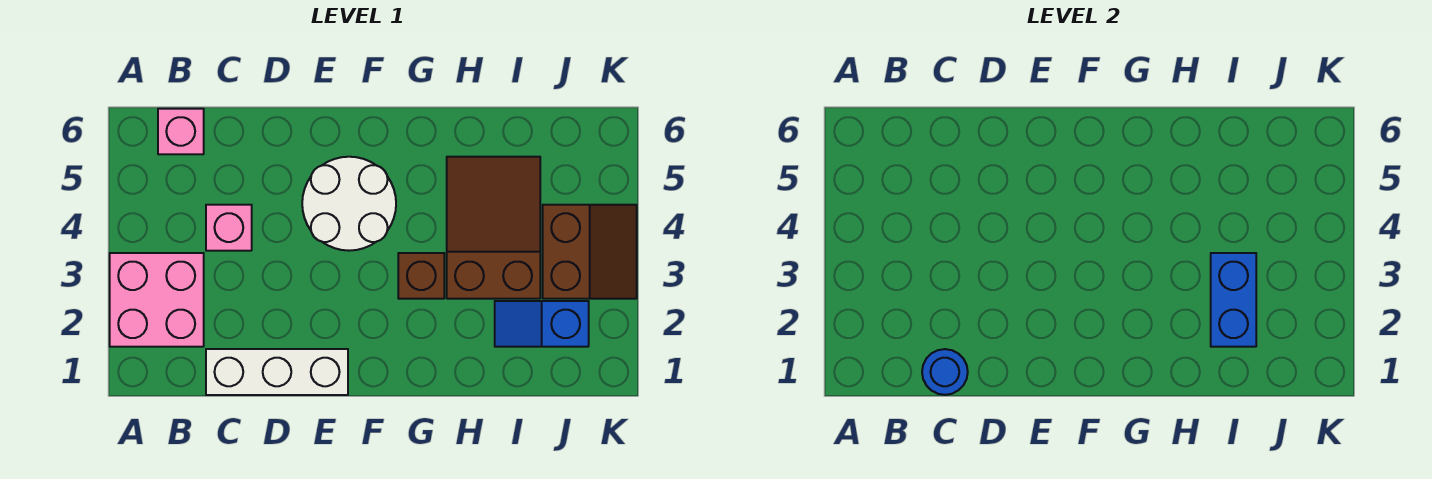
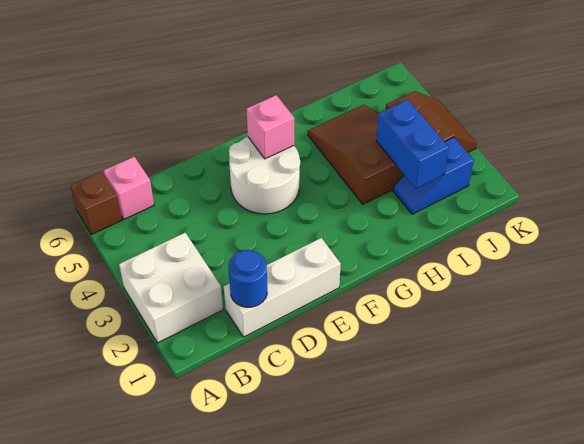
pink brick A2:B3 level 1 -> white brick A2:B3 level 1
pink brick C4 level 1 -> pink brick F5 level 2
brown brick G3 level 1 -> brown brick A6 level 1

